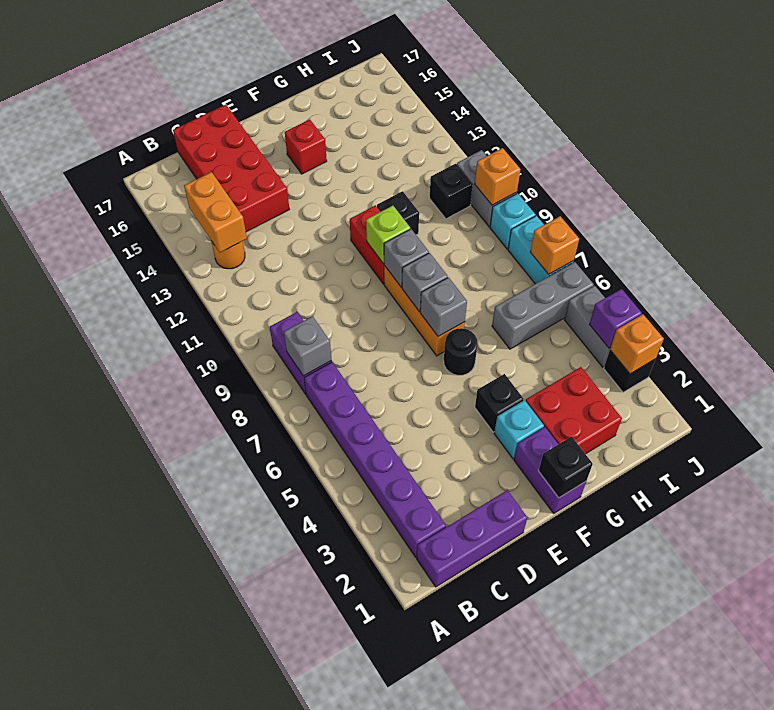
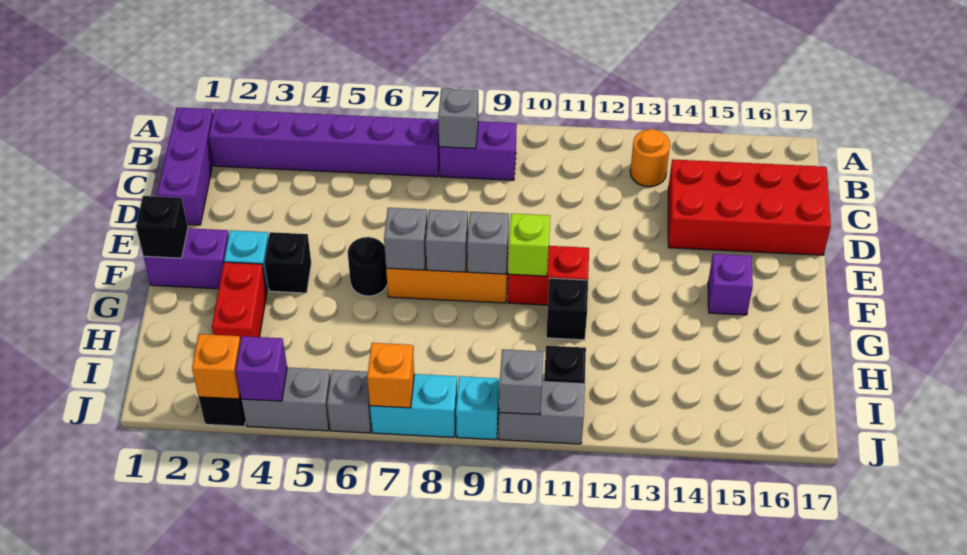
orange brick B13:B14 level 2 -> none
red brick F15 level 1 -> purple brick F15 level 1
red brick G2:H3 level 1 -> red brick G3:H3 level 1
grey brick H6:J6 level 1 -> grey brick J6 level 1
orange brick J10 level 2 -> grey brick J10 level 2

